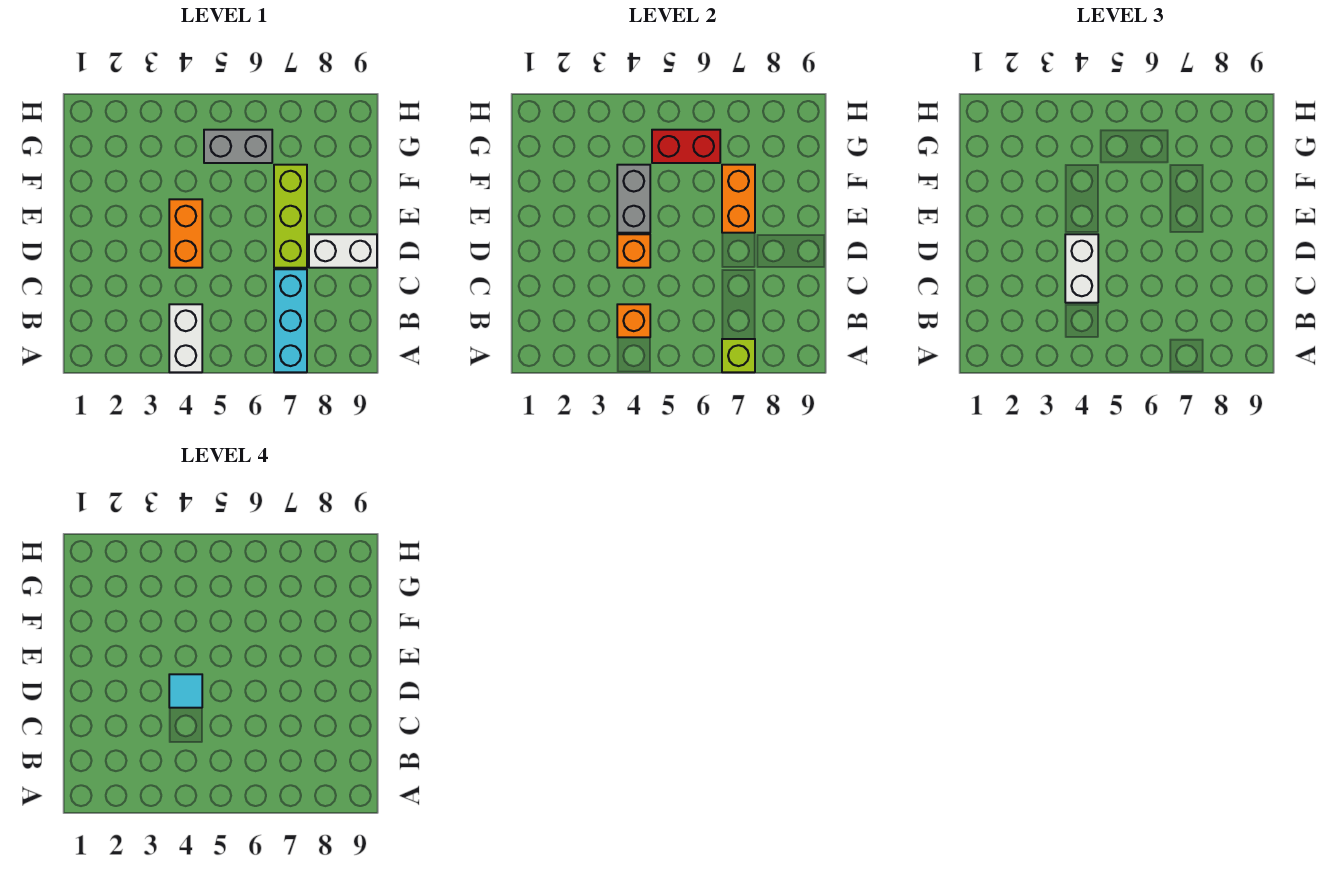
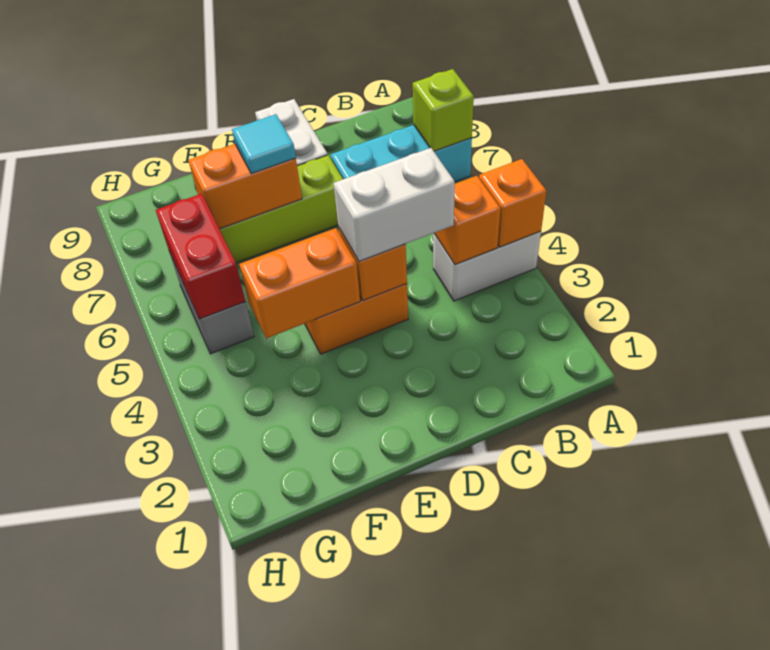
none -> orange brick A4 level 2
cyan tile D4 level 4 -> cyan tile E7 level 3
grey brick E4:F4 level 2 -> orange brick E4:F4 level 2

